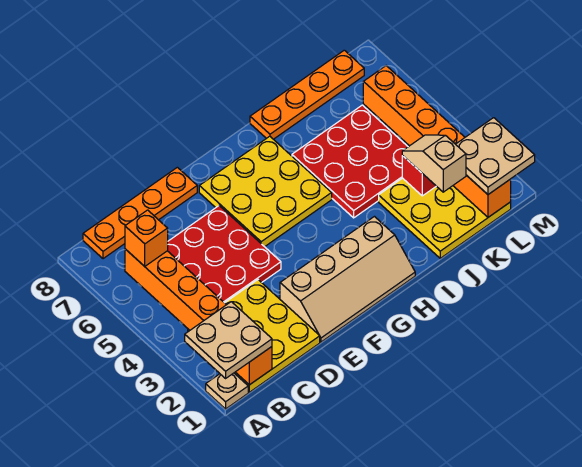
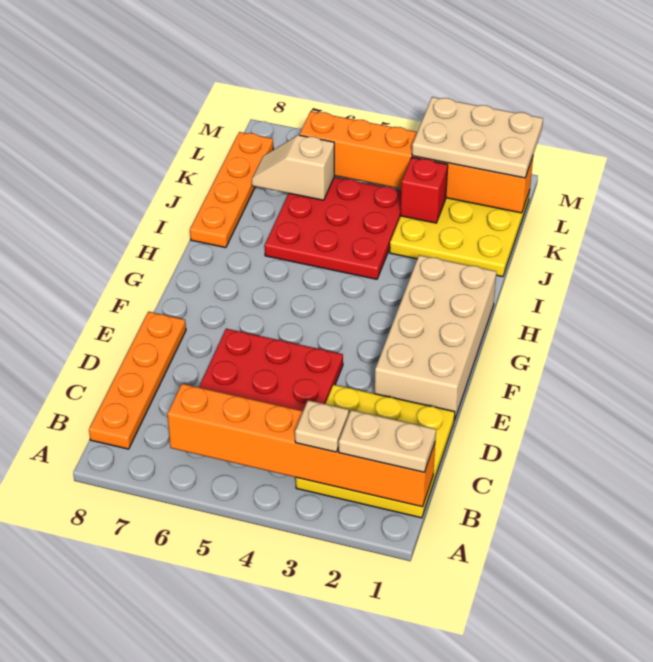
tan plate A1 level 1 -> tan plate B3 level 3
tan plate A1:B2 level 3 -> tan plate B1:B2 level 3
orange brick B6 level 3 -> none
tan slope E1:H2 level 1 top 2 -> tan brick E1:H2 level 1
yellow plate F5:H7 level 1 -> none
tan slope K2:K3 level 3 top 2 -> tan slope K6:K7 level 2 top 6
tan plate L1:M2 level 3 -> tan plate L1:M3 level 3

